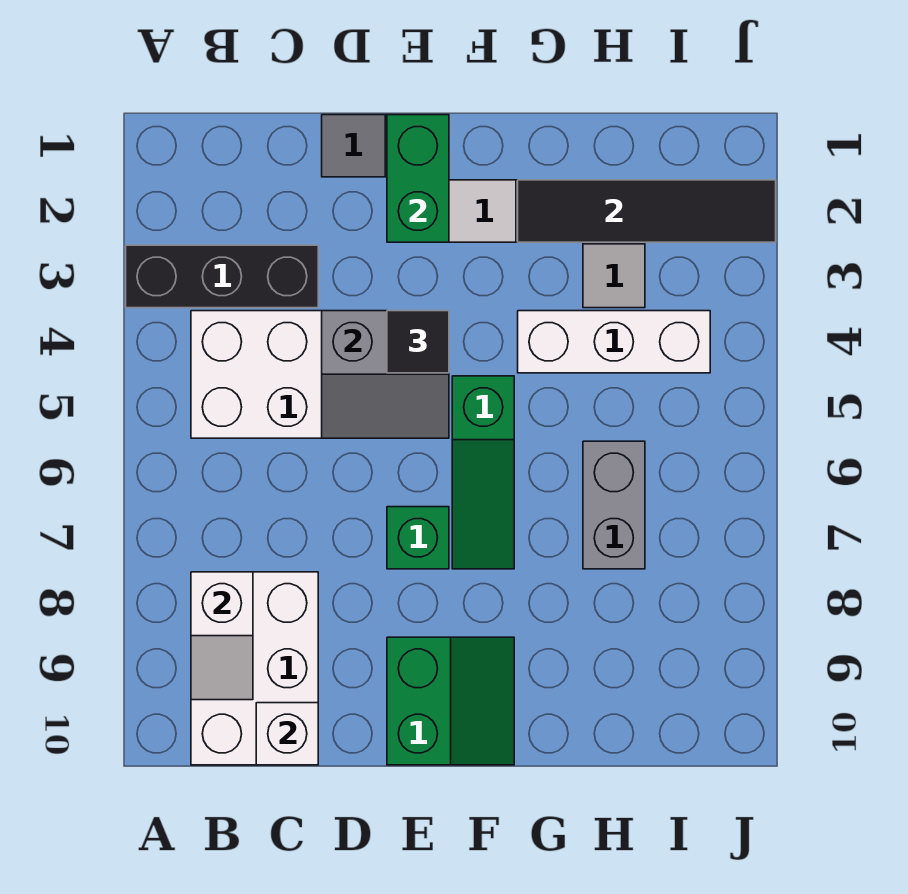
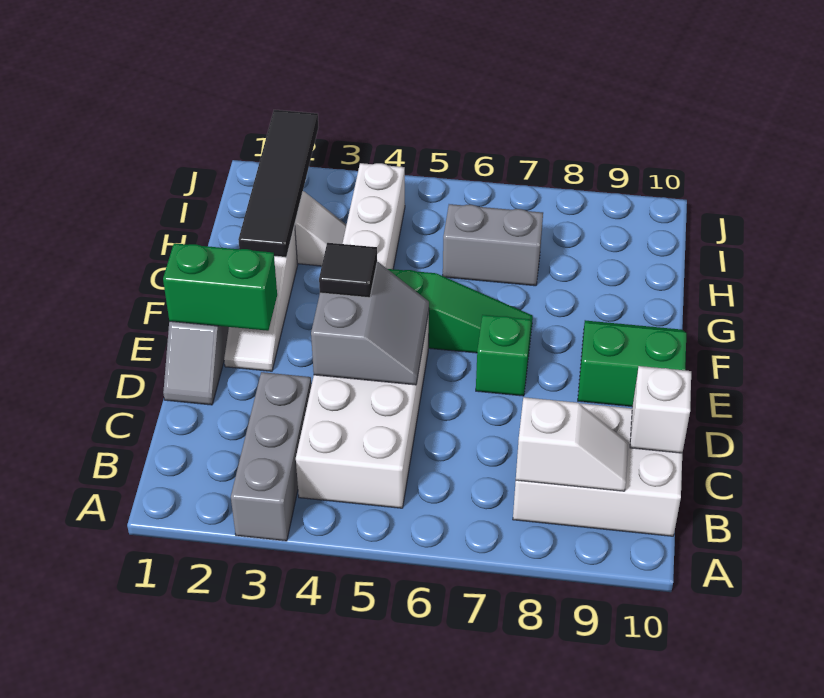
black brick A3:C3 level 1 -> grey brick A3:C3 level 1

